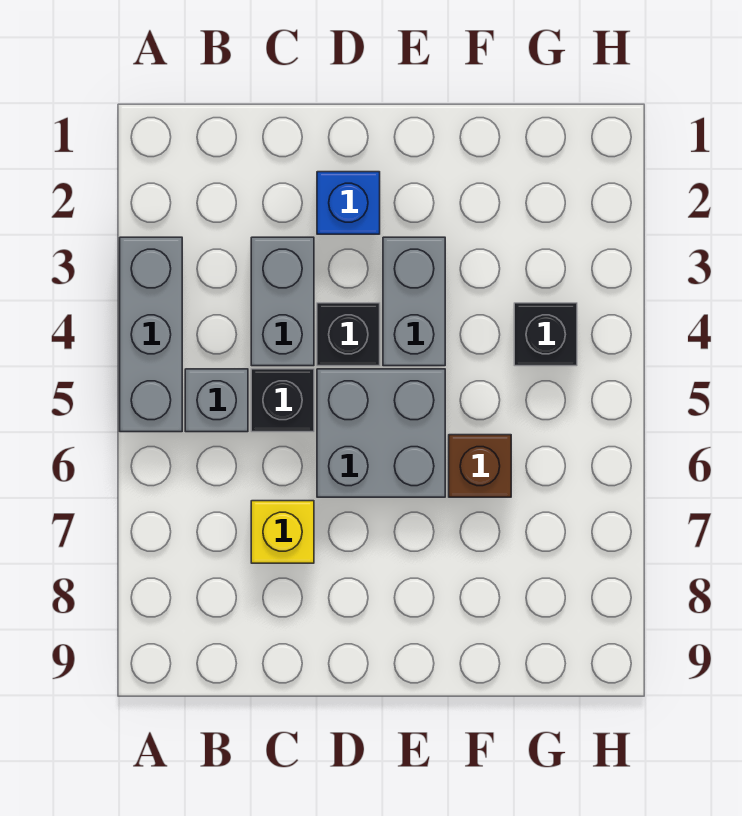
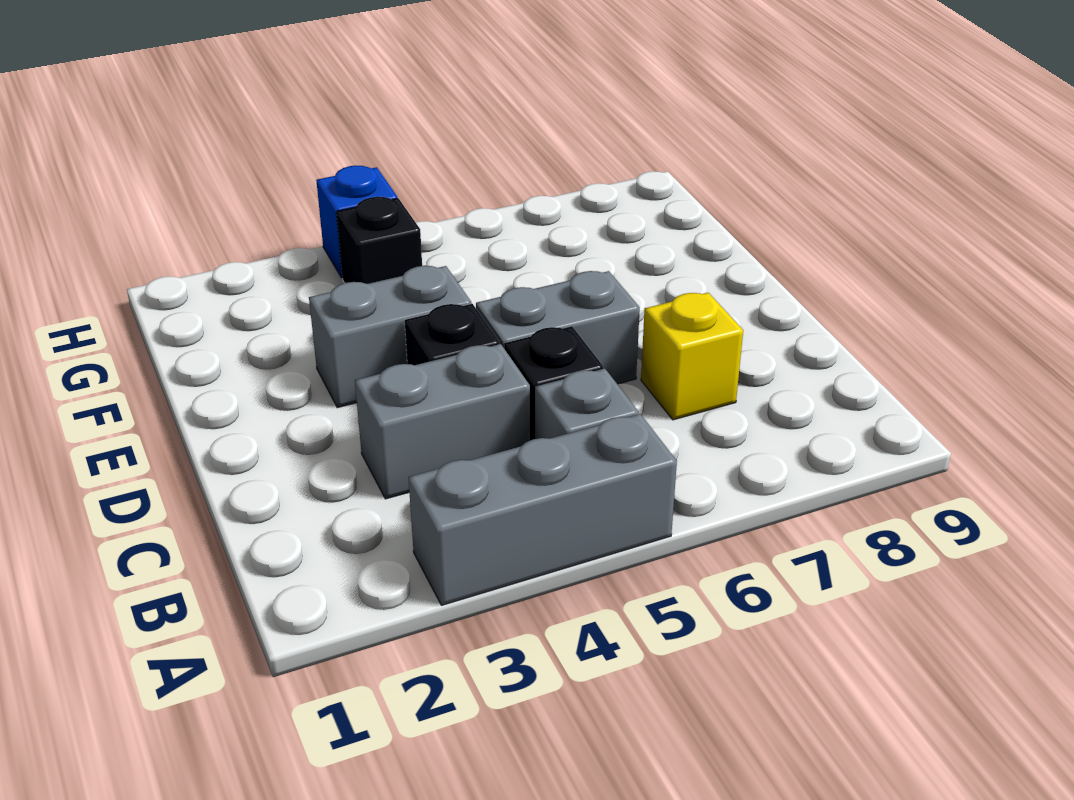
blue brick D2 level 1 -> blue brick H4 level 1
grey brick D5:E6 level 1 -> grey brick D5:D6 level 1
brown brick F6 level 1 -> none

